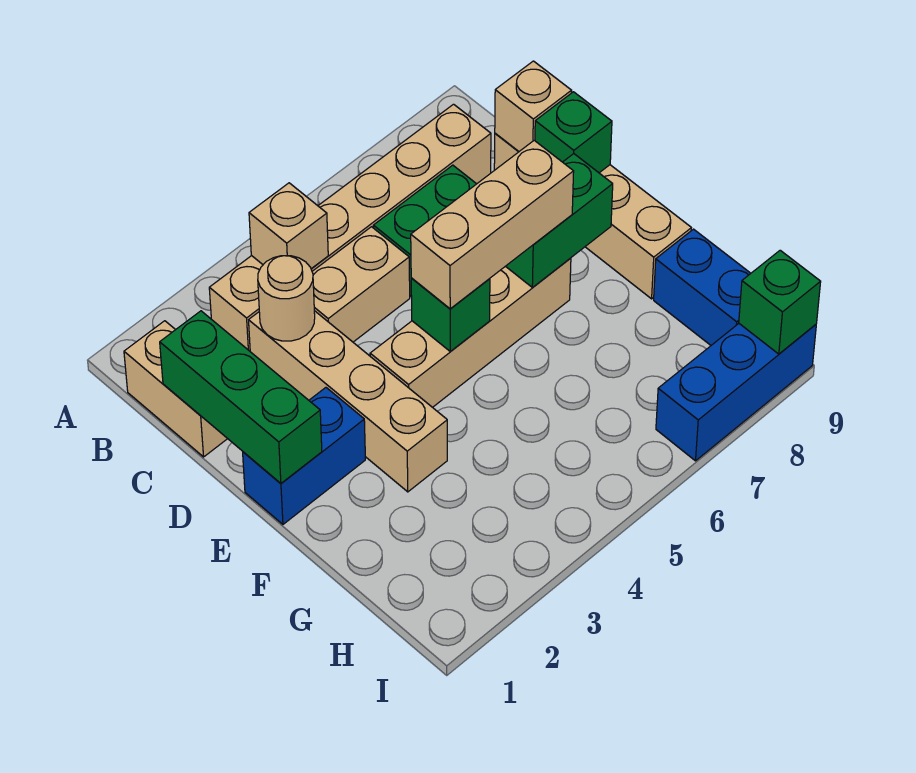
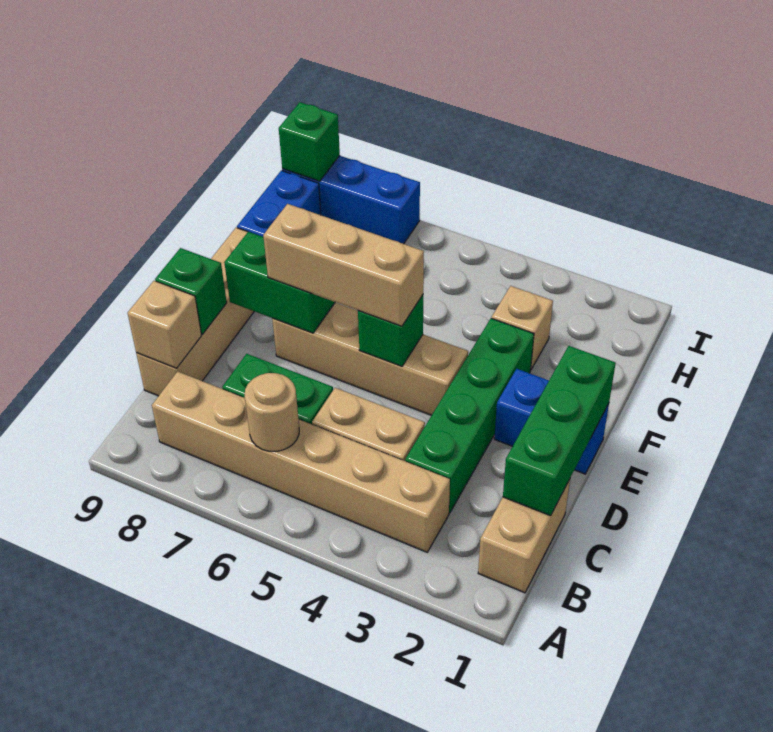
tan brick B4 level 2 -> tan brick G3 level 1
tan brick C3:F3 level 1 -> green brick C3:F3 level 1
tan round brick C3 level 2 -> tan round brick B6 level 2

